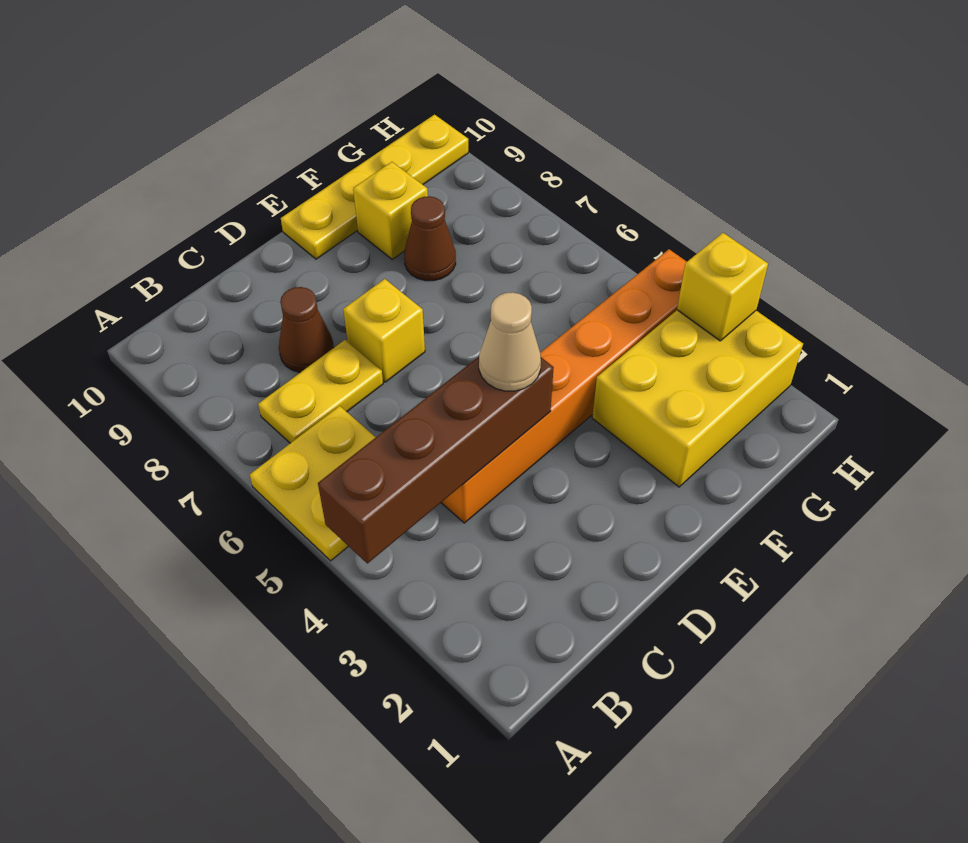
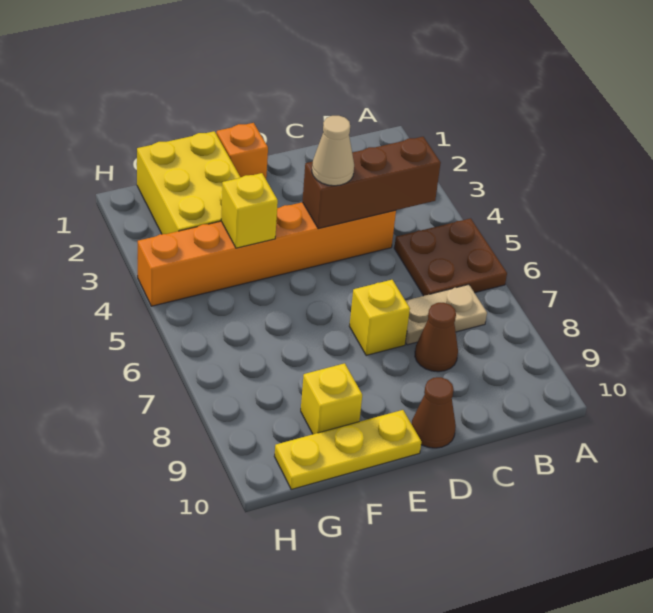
brown brick A4:D4 level 2 -> brown brick B4:D4 level 2
yellow plate A5:B6 level 1 -> brown plate A5:B6 level 1
yellow plate B7:C7 level 1 -> tan plate B7:C7 level 1
none -> orange brick E1 level 1
yellow plate E10:H10 level 1 -> yellow plate E10:G10 level 1
yellow brick F2:H3 level 1 -> yellow brick F1:G3 level 1
brown cone F8 level 1 -> brown cone D10 level 1
yellow brick H3 level 2 -> yellow brick F4 level 2

